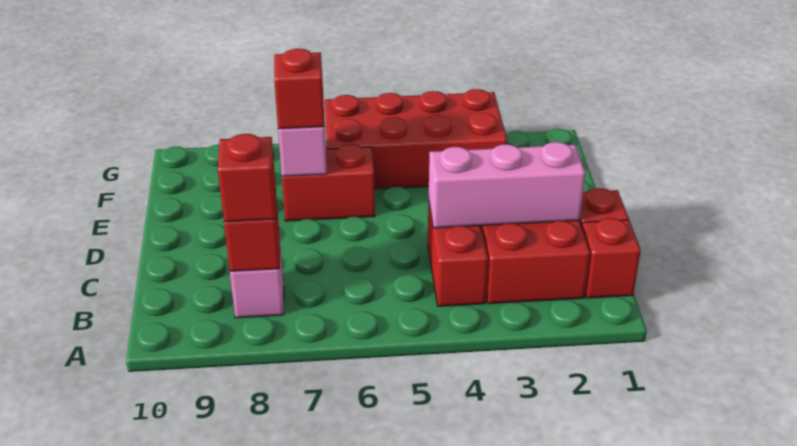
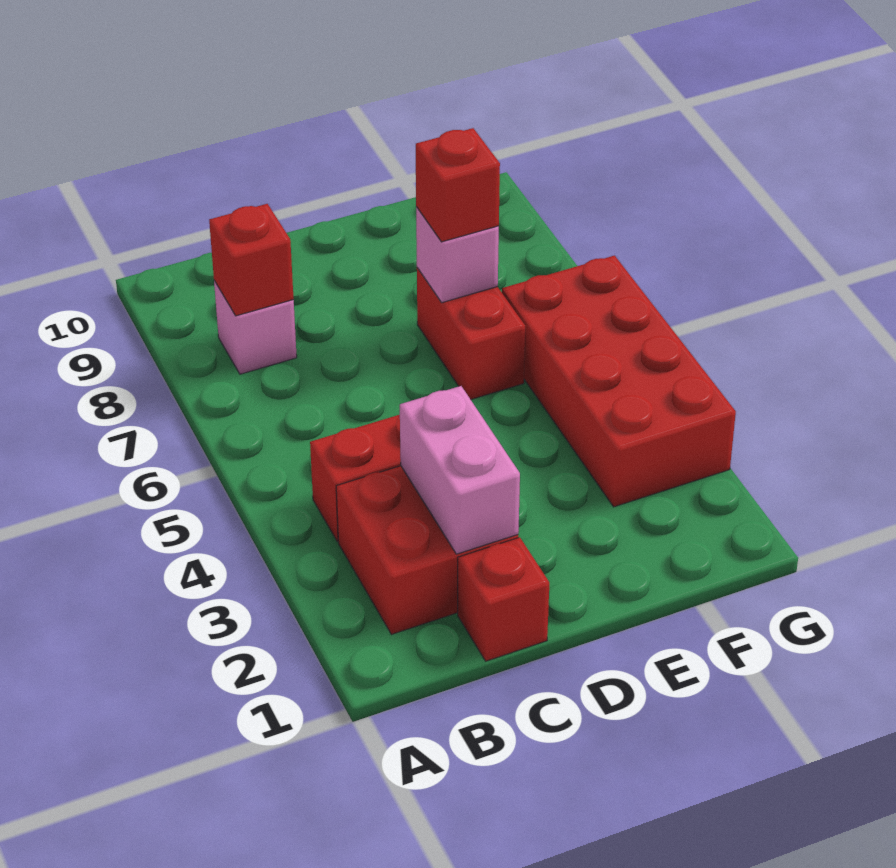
red brick B1 level 1 -> none
red brick B8 level 3 -> none
pink brick C2:C4 level 2 -> pink brick C2:C3 level 2

